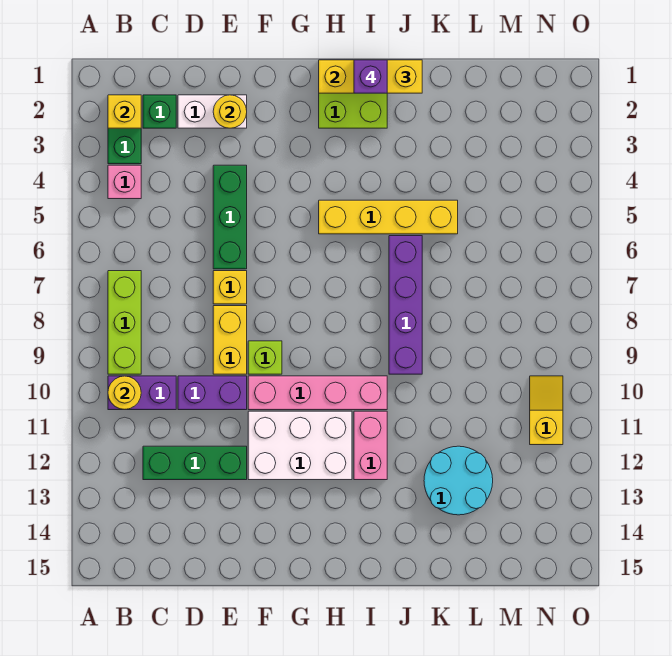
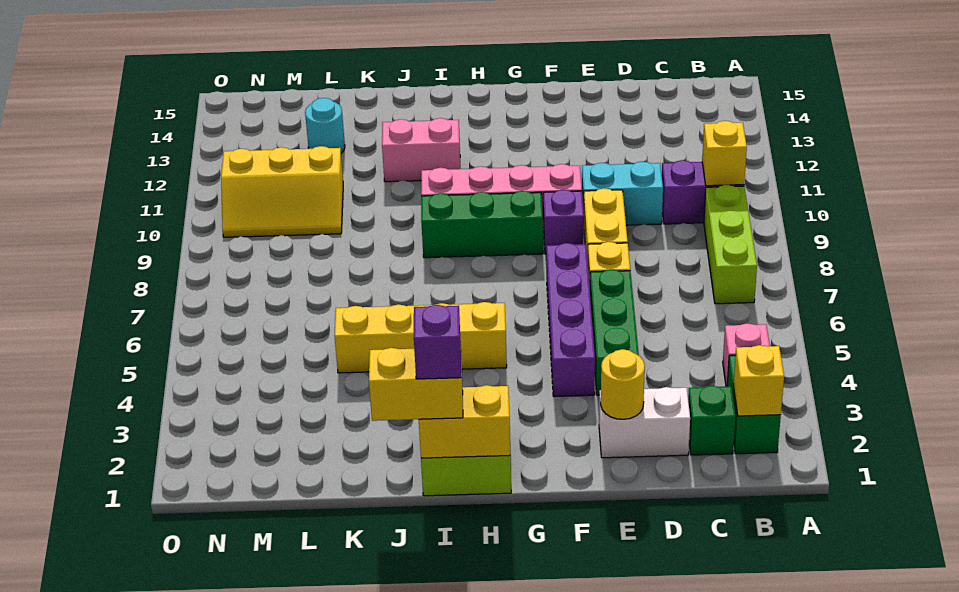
yellow round brick B10 level 2 -> yellow brick B10 level 2
green brick C12:E12 level 1 -> green brick G9:I9 level 1
purple brick D10:E10 level 1 -> cyan brick D10:E10 level 1
lime brick F9 level 1 -> purple brick F9 level 1
white brick F11:H12 level 1 -> none
pink brick I11:I12 level 1 -> pink brick I12:J12 level 1
purple brick J6:J9 level 1 -> purple brick F4:F7 level 1
cyan round brick K12:L13 level 1 -> cyan round brick L13 level 1
yellow slope N10:N11 level 1 top 11 -> yellow slope L10:N11 level 1 top 11

